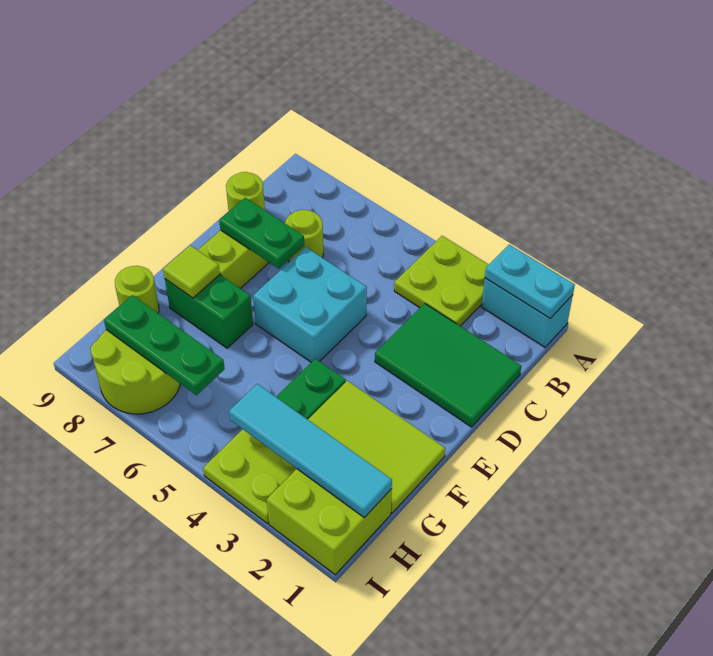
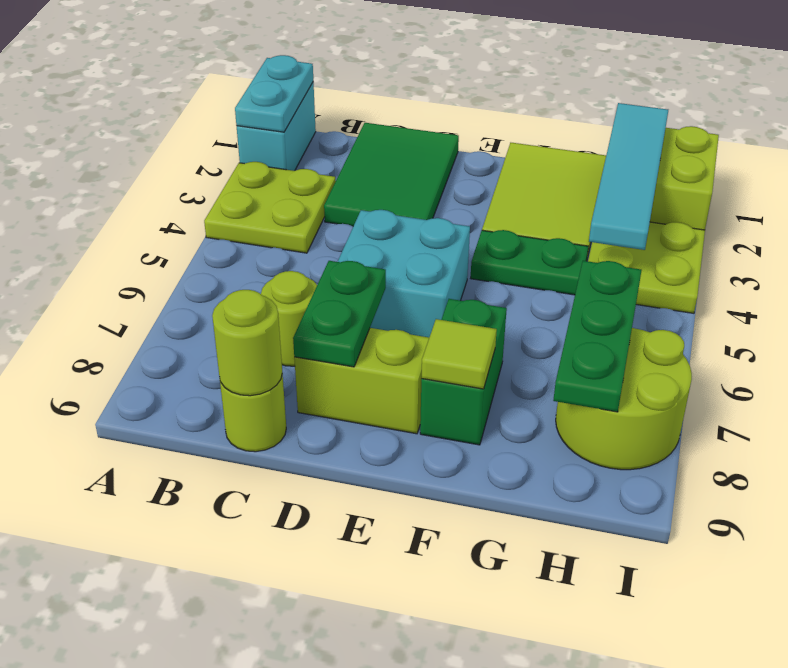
lime round brick G9 level 1 -> lime round brick C9 level 2

